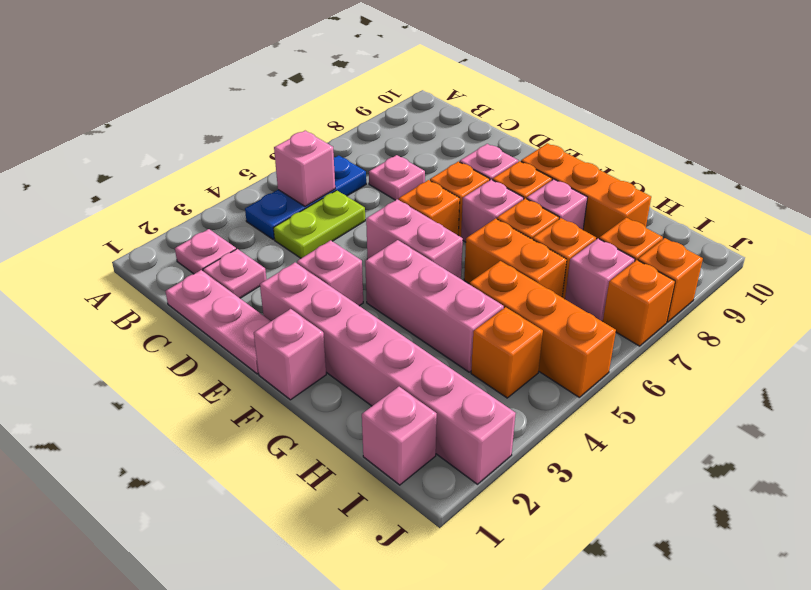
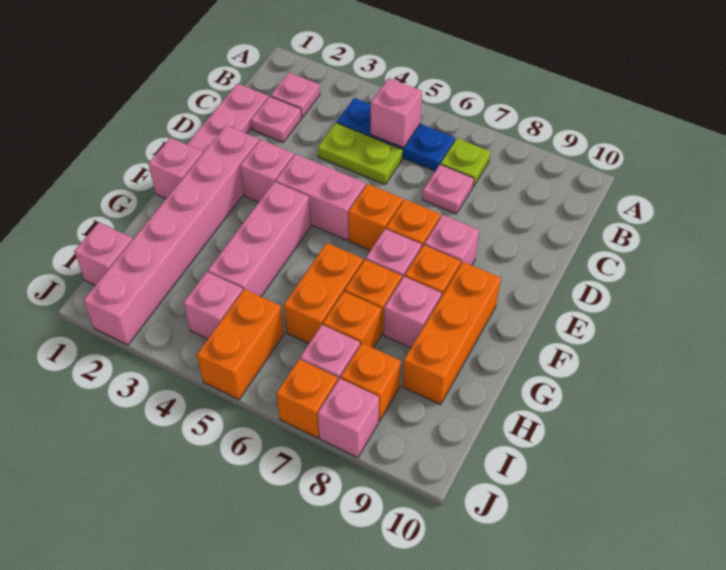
none -> lime plate B7 level 1
pink brick E5:F5 level 1 -> pink brick E4:E5 level 1
orange brick H5:J5 level 1 -> orange brick I5:J5 level 1
orange brick I4 level 1 -> pink brick I4 level 1
orange brick J8 level 1 -> pink brick J8 level 1

